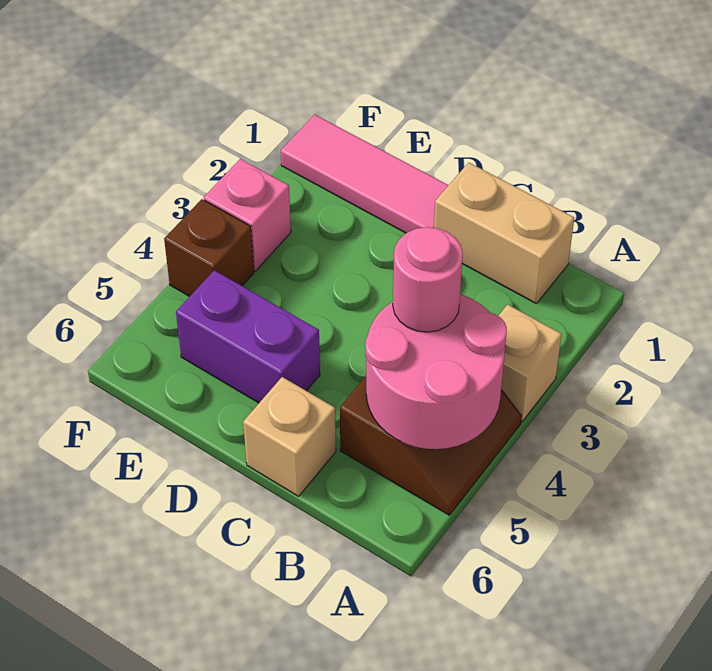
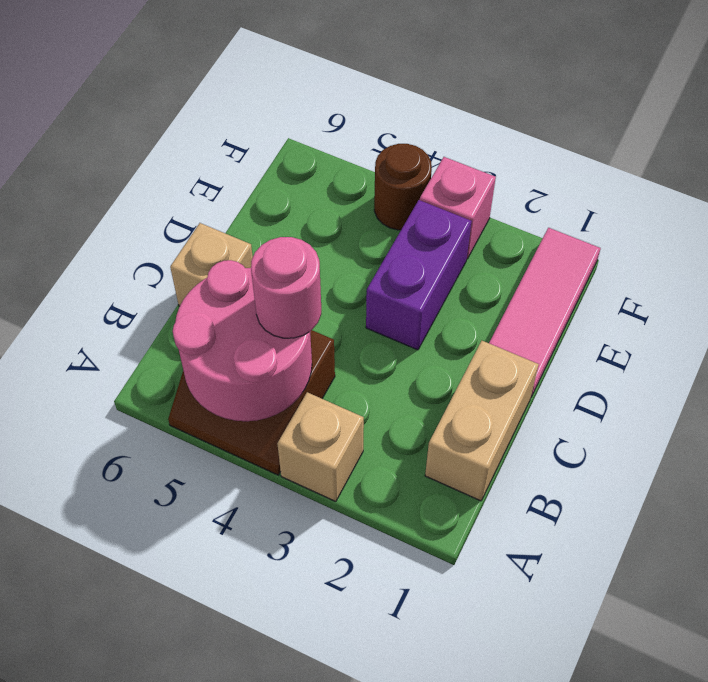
purple brick D5:E5 level 1 -> purple brick D3:E3 level 1
brown brick F4 level 1 -> brown round brick F4 level 1

